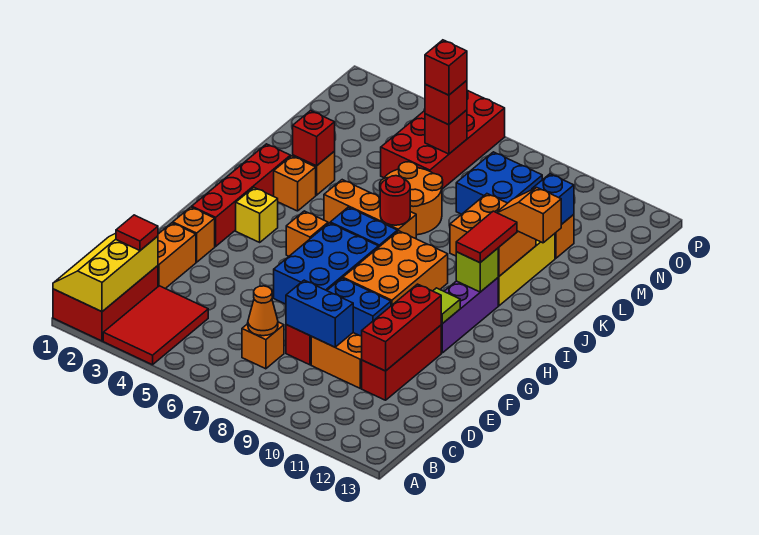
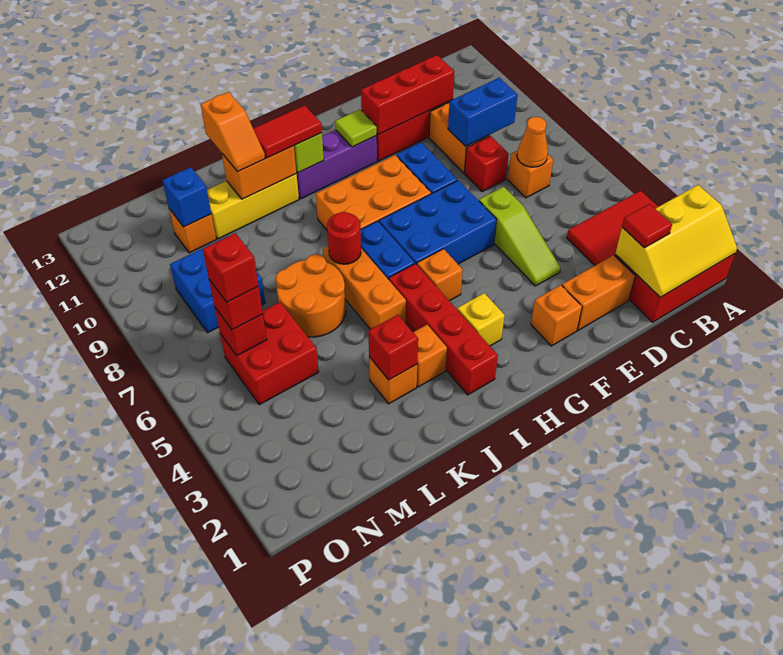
blue brick D8:D9 level 2 -> blue brick C9:D9 level 2
none -> lime slope E4:E6 level 1 top 6
red brick G2:J2 level 1 -> red brick I2:I5 level 1
orange brick J10:K11 level 2 -> orange brick J11:K11 level 2
red brick M5:P6 level 1 -> red brick M5:N6 level 1

